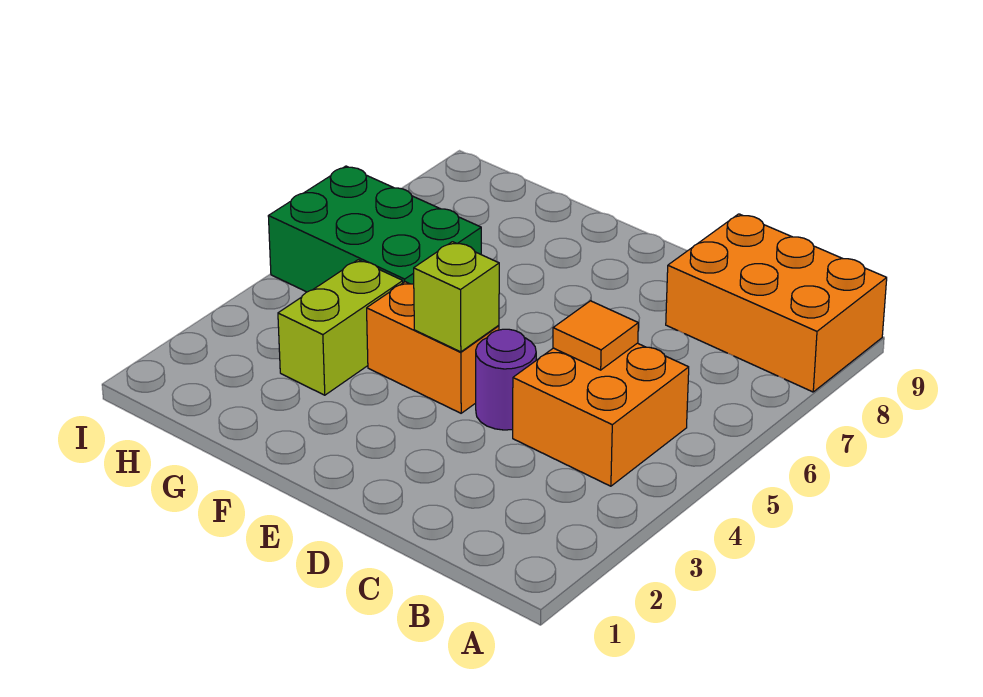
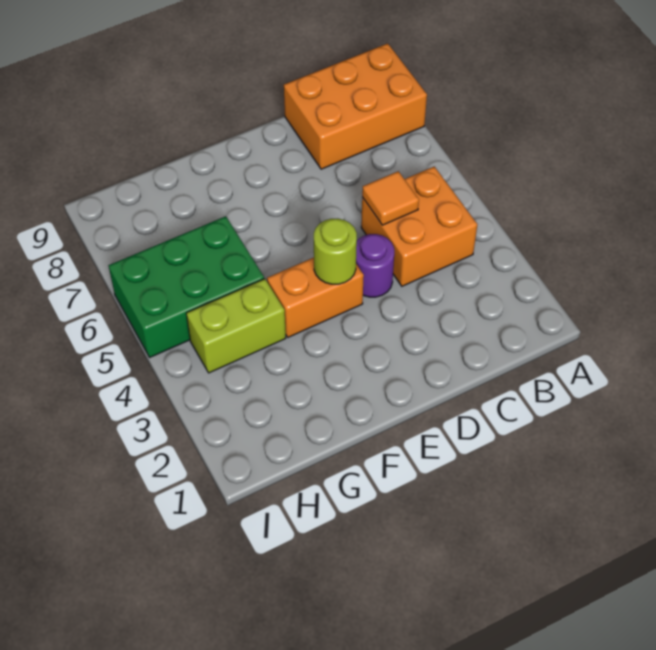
lime brick E4 level 2 -> lime round brick E4 level 2
lime brick G3:G4 level 1 -> lime brick G4:H4 level 1

